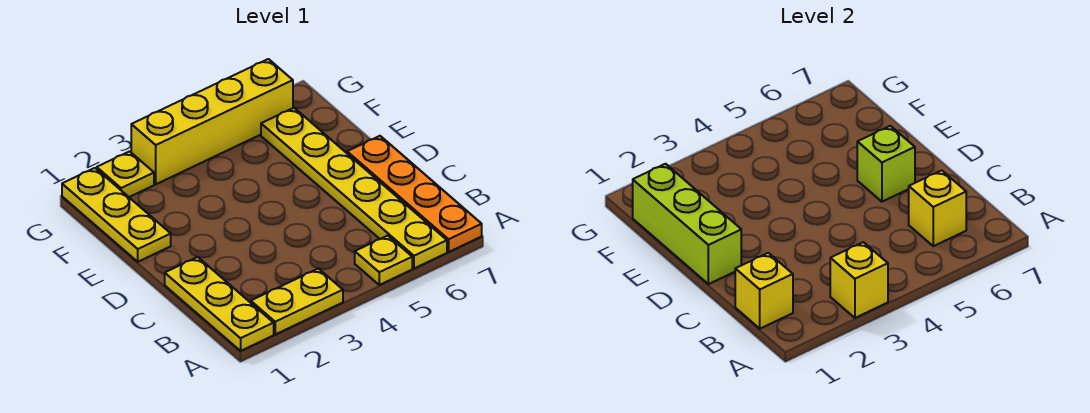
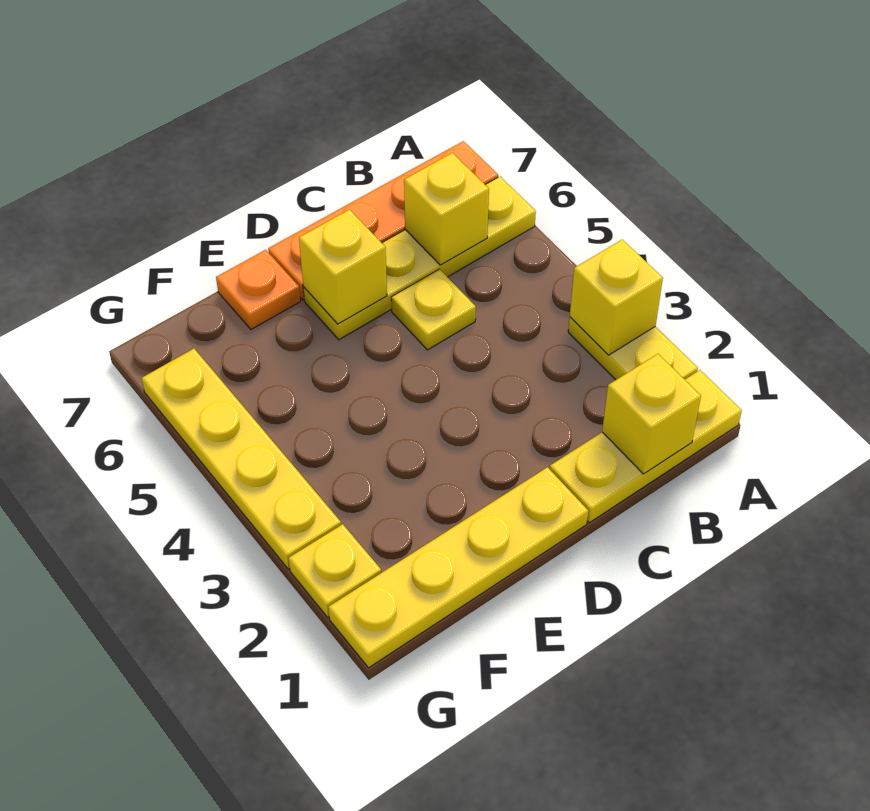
yellow plate A5 level 1 -> yellow plate C5 level 1
yellow plate A6:F6 level 1 -> yellow plate A6:D6 level 1
lime brick D1:F1 level 2 -> none
lime brick D6 level 2 -> yellow brick D6 level 2
yellow plate E1:G1 level 1 -> yellow plate D1:G1 level 1
none -> orange plate E7 level 1
yellow brick G3:G6 level 1 -> yellow plate G3:G6 level 1

